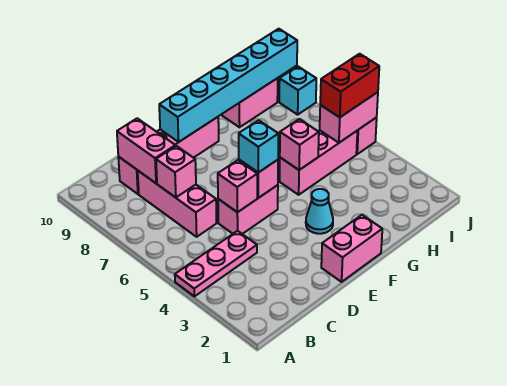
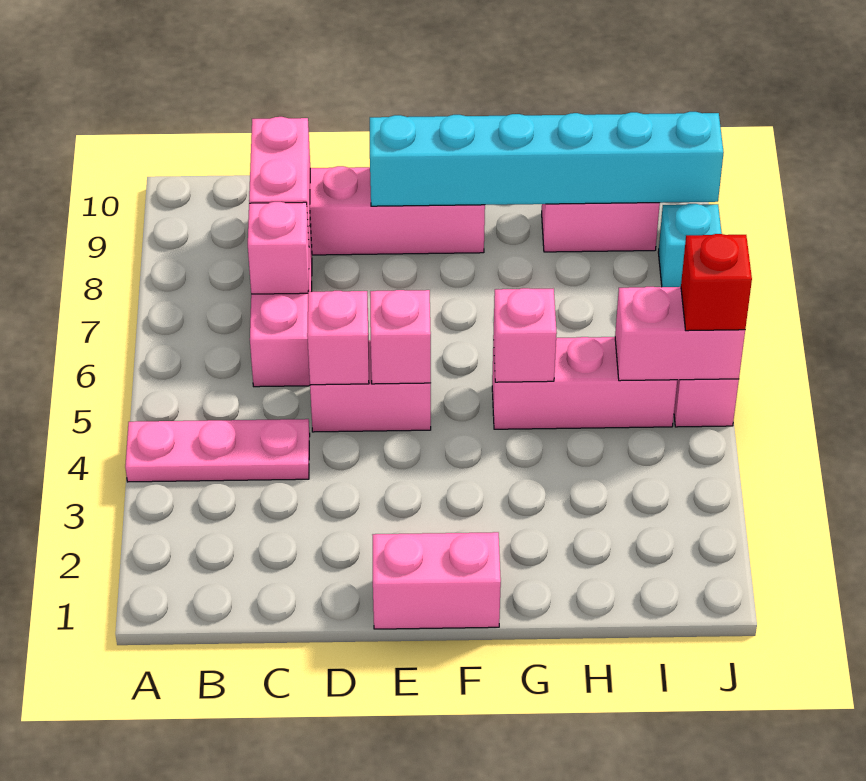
cyan brick E5 level 3 -> none
cyan cone F3 level 1 -> none
red brick I5:J5 level 3 -> red brick J5 level 3

